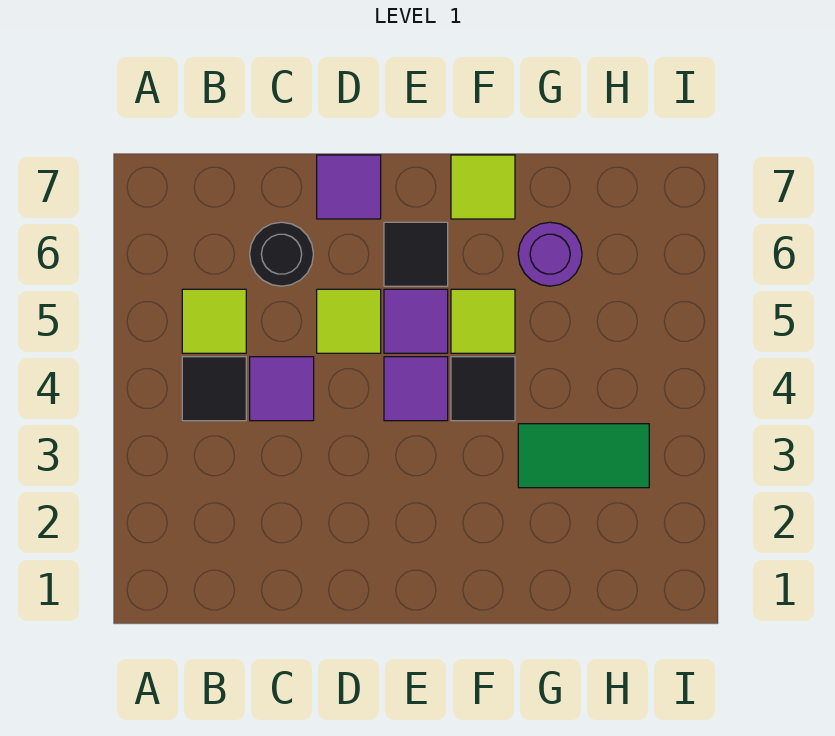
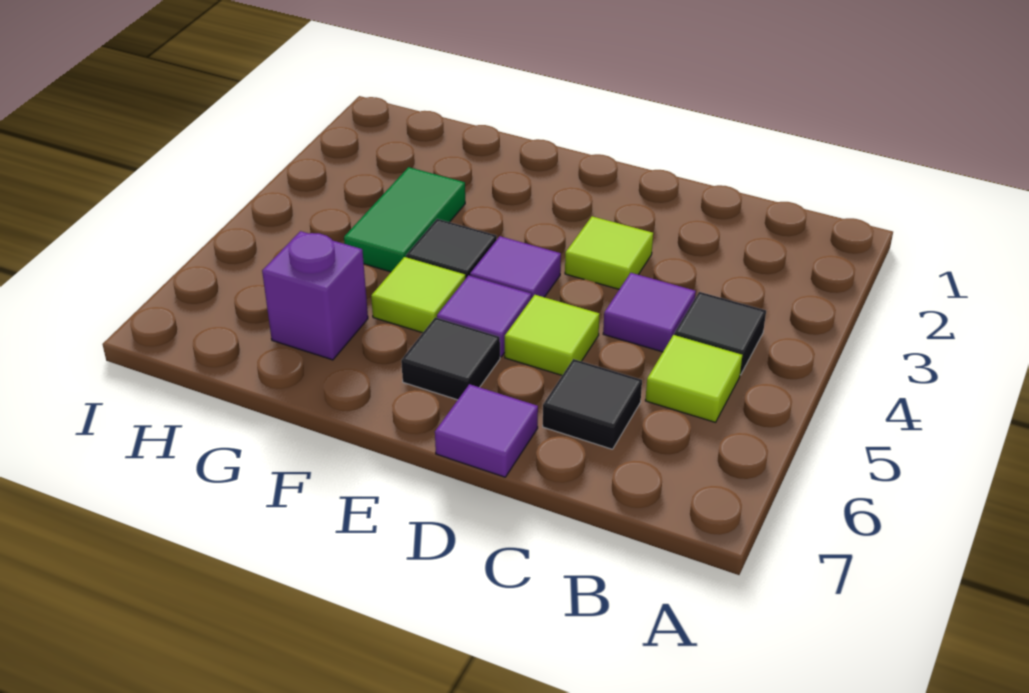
black round brick C6 level 1 -> black tile C6 level 1
lime tile F7 level 1 -> lime tile D3 level 1
green tile G3:H3 level 1 -> green tile G3:G4 level 1
purple round brick G6 level 1 -> purple brick G6 level 1

